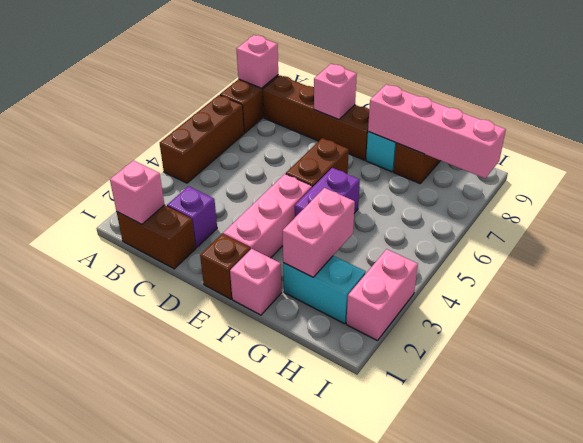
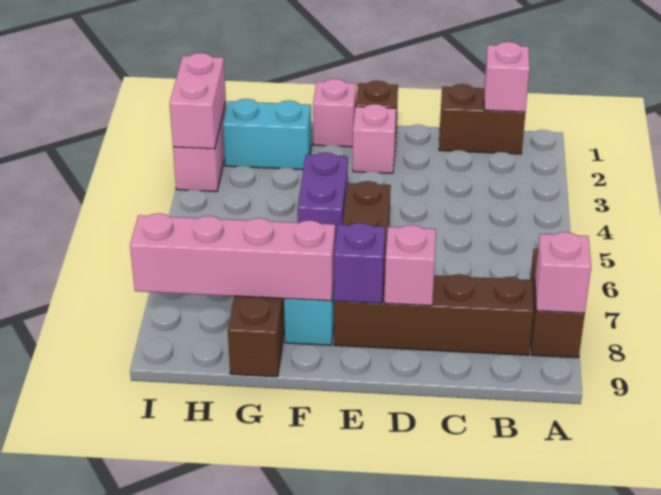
brown brick A4:A6 level 1 -> none
purple brick C2 level 1 -> purple brick E8 level 2
pink brick E2:E4 level 1 -> pink brick E2 level 1
pink brick G2:G3 level 2 -> pink brick I2:I3 level 2

